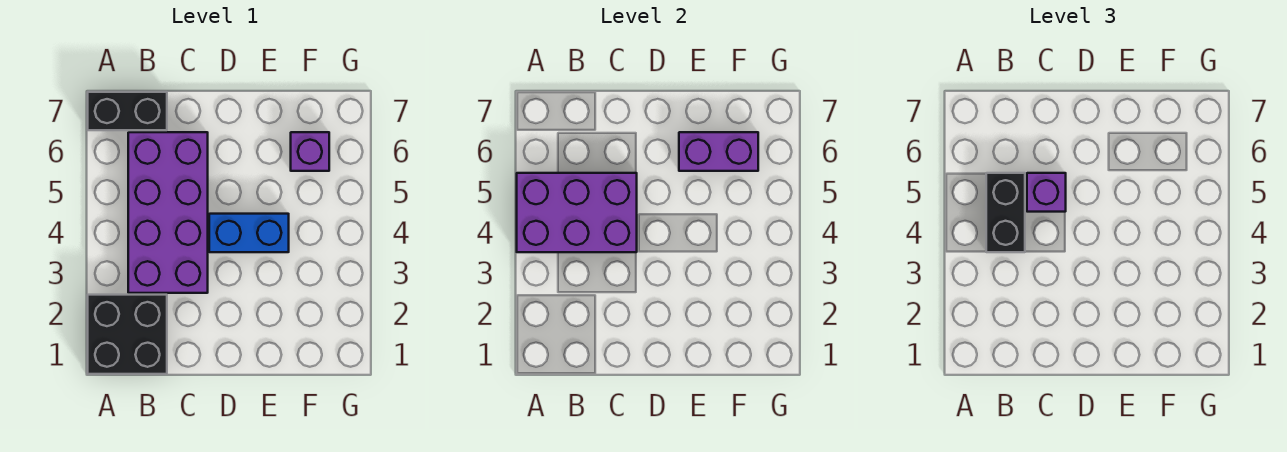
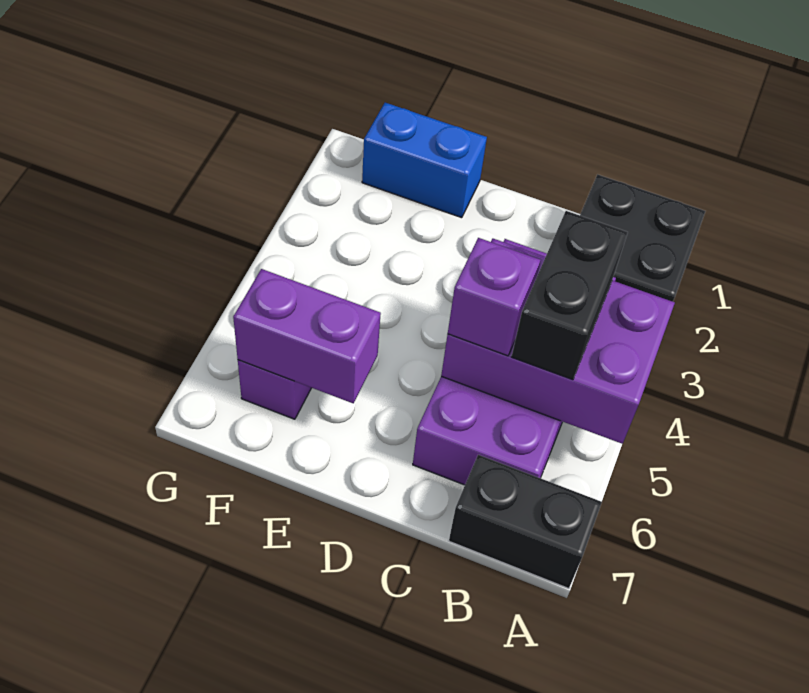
blue brick D4:E4 level 1 -> blue brick E1:F1 level 1

